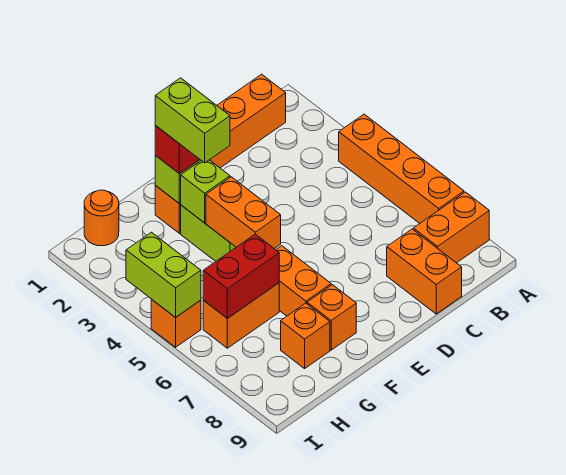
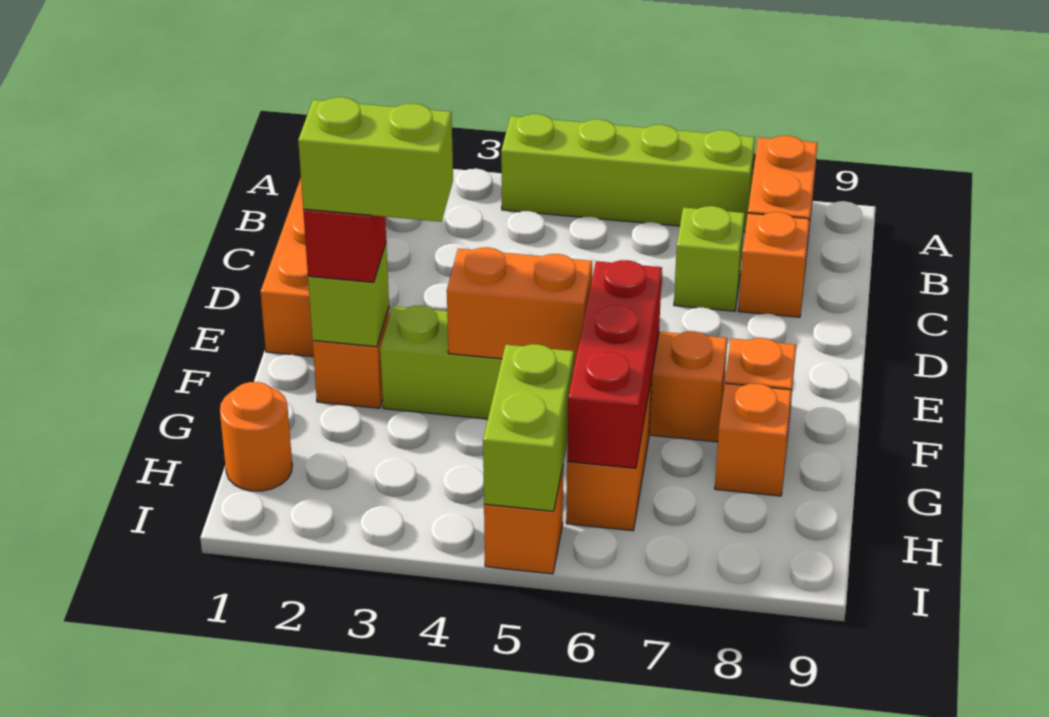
orange brick A4:A7 level 1 -> lime brick A4:A7 level 1
orange brick C8:C9 level 1 -> orange brick C8 level 1
lime brick F3 level 2 -> lime brick C7 level 1
red brick G6:H6 level 2 -> red brick F6:H6 level 2
lime brick I4:I5 level 2 -> lime brick H5:I5 level 2

